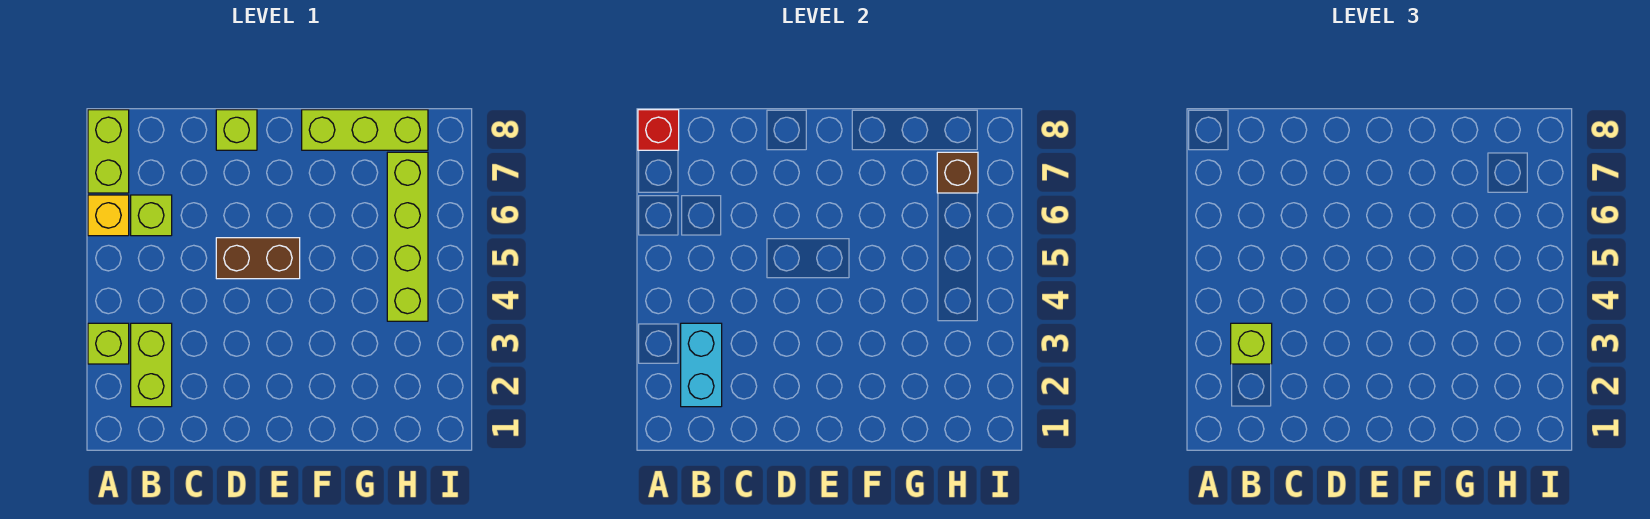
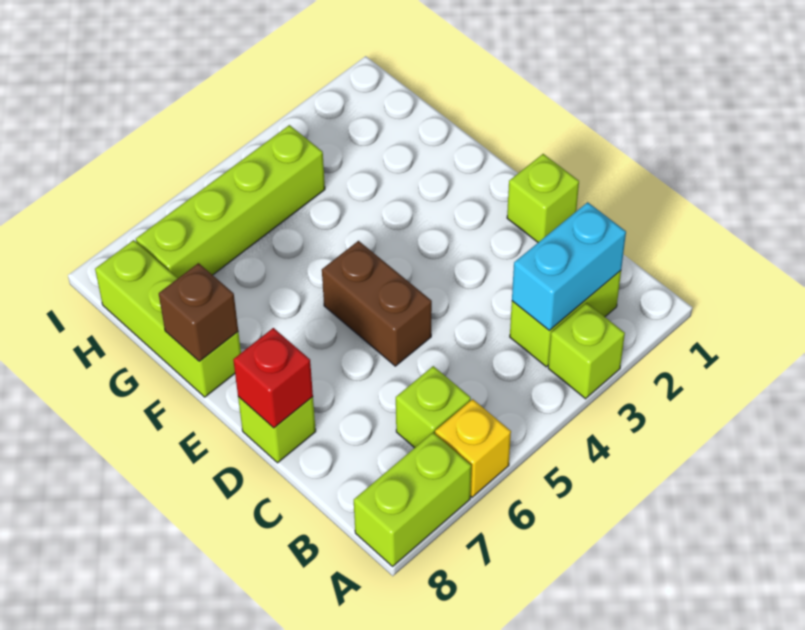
red brick A8 level 2 -> red brick D8 level 2
lime brick B3 level 3 -> lime brick D1 level 1
brown brick H7 level 2 -> brown brick F8 level 2

